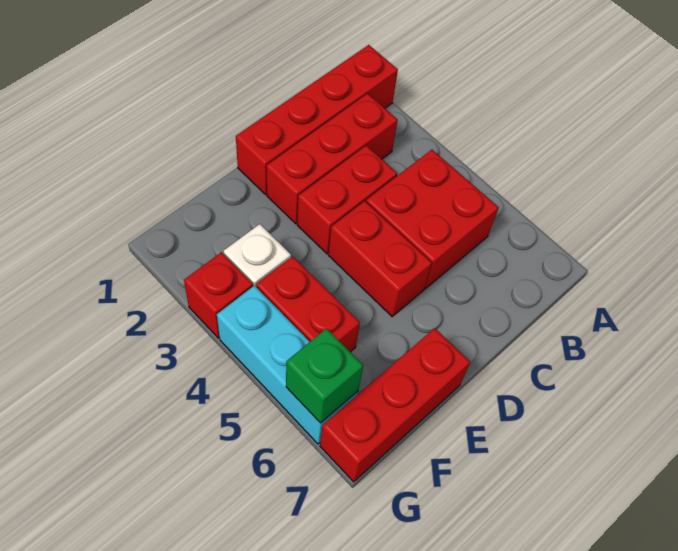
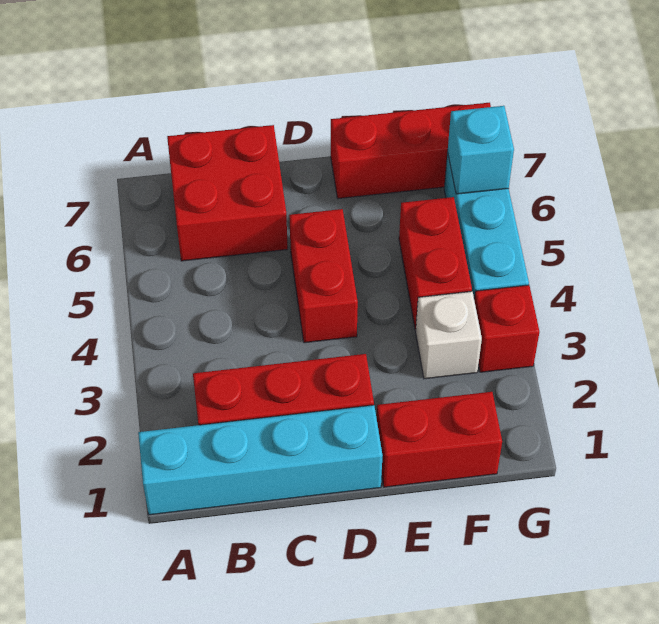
red brick A1:D1 level 1 -> cyan brick A1:D1 level 1
red brick B4:C5 level 1 -> red brick B6:C7 level 1
red brick C3:D3 level 1 -> red brick E1:F1 level 1
green brick G6 level 2 -> cyan brick G6 level 2

